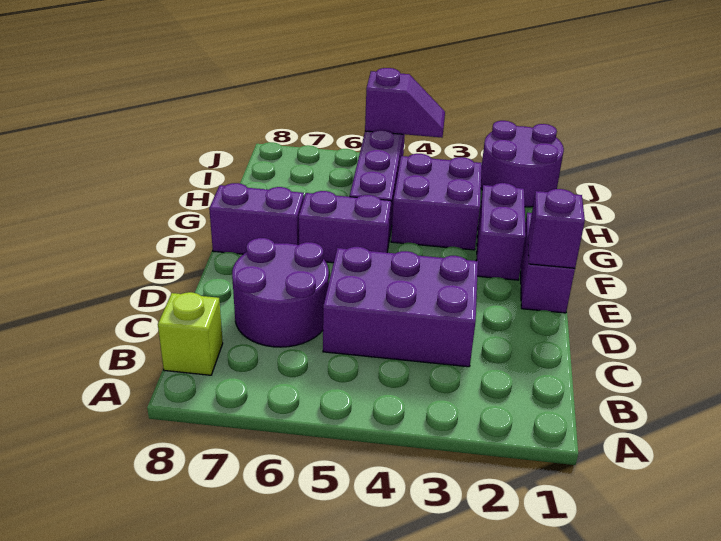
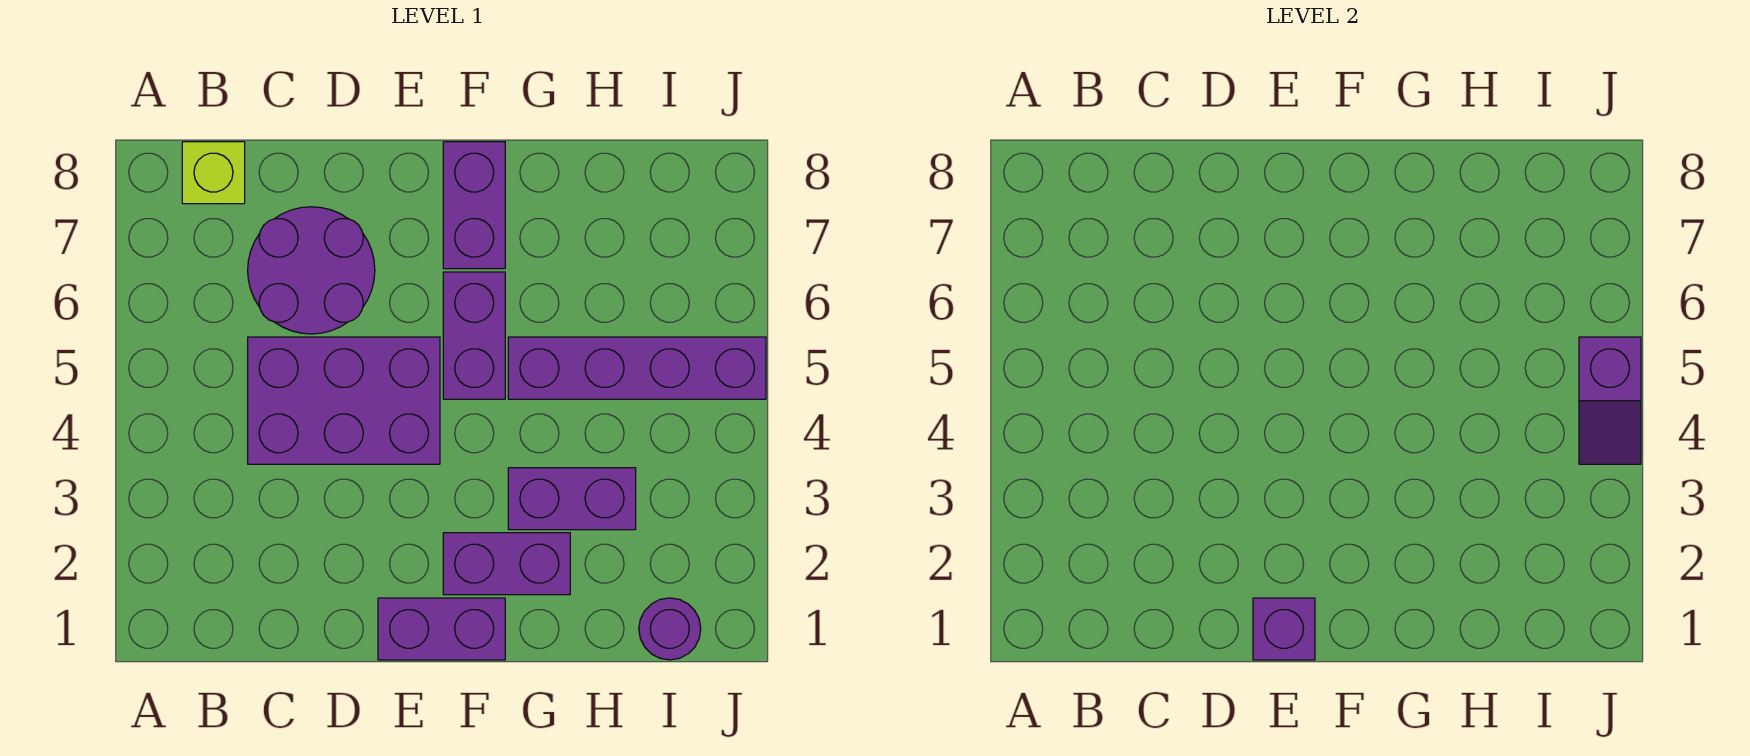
purple brick C3:D5 level 1 -> purple brick C4:E5 level 1
purple brick G3:H4 level 1 -> purple brick G3:H3 level 1
purple round brick I1:J2 level 1 -> purple round brick I1 level 1

